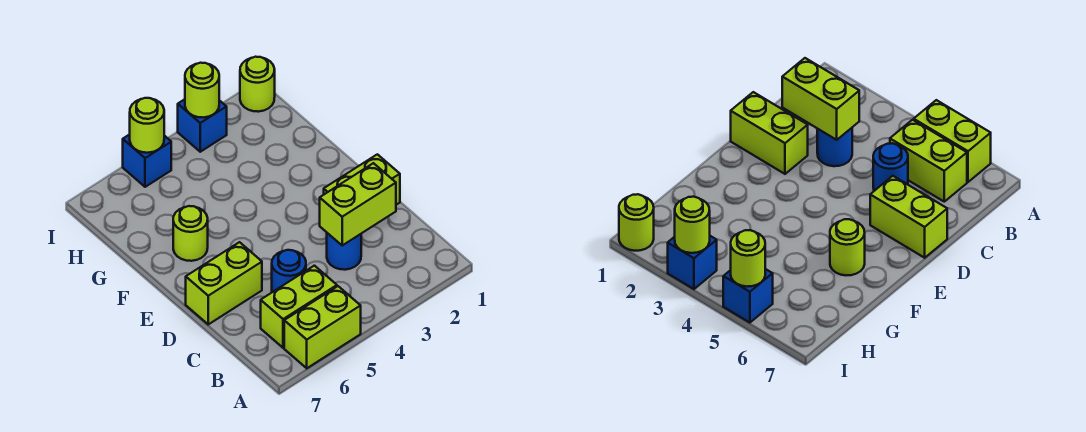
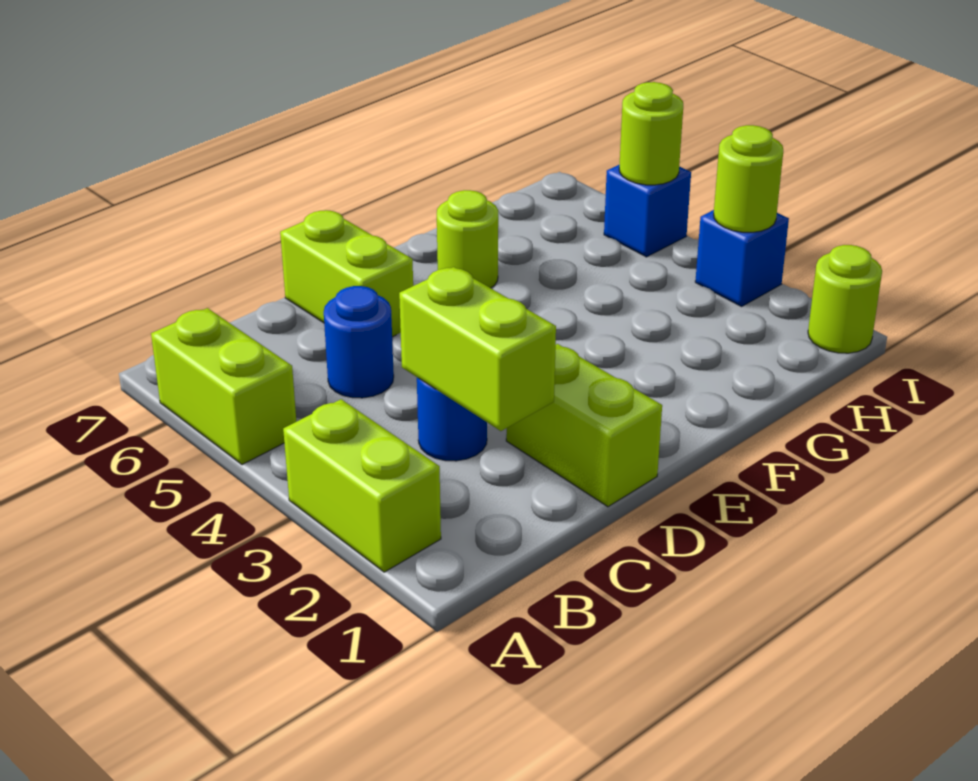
lime brick B5:B6 level 1 -> lime brick A2:A3 level 1

